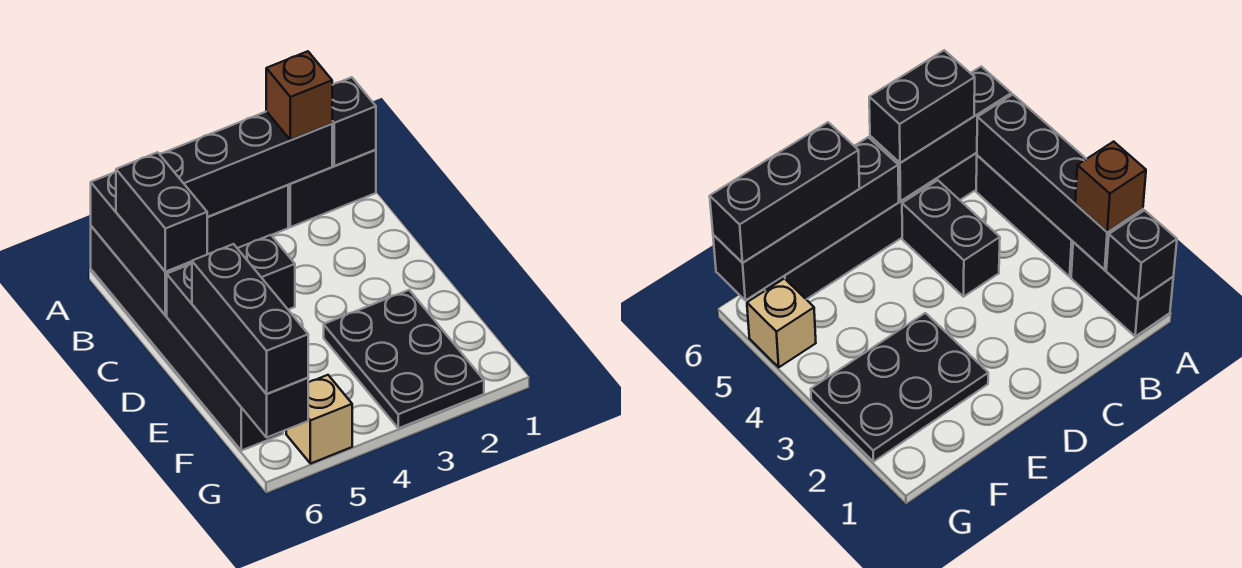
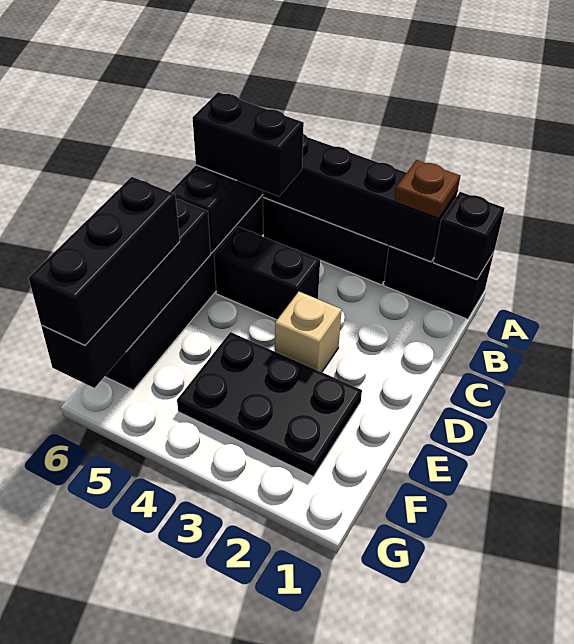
brown brick A2 level 3 -> brown plate A2 level 3
black brick B6:C6 level 3 -> black brick B5:B6 level 3
black plate E2:G3 level 1 -> black plate E2:F4 level 1
tan brick G5 level 1 -> tan brick D3 level 1

